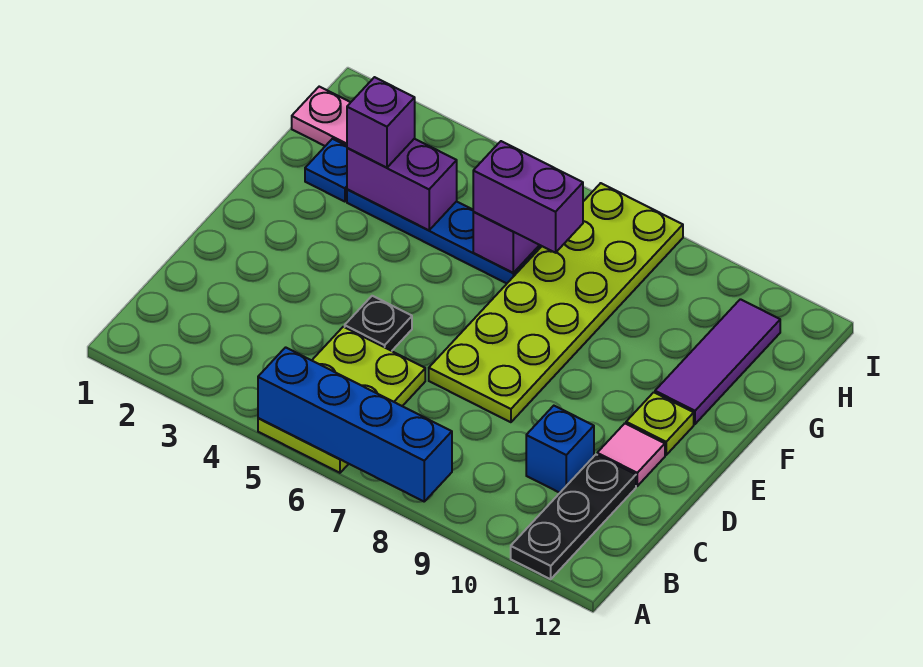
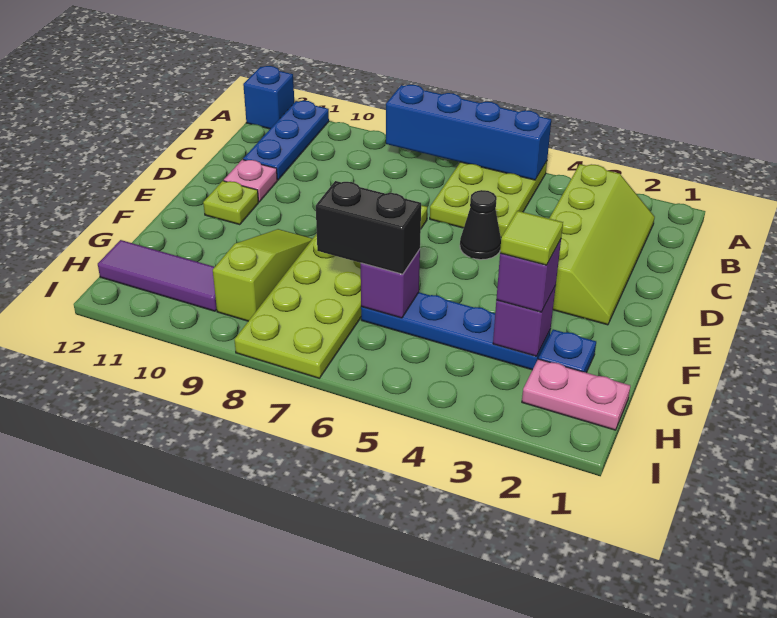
black plate A11:C11 level 1 -> blue plate A11:C11 level 1
none -> lime slope B2:E3 level 1 top 3
blue brick C10 level 1 -> blue brick A12 level 1
black plate D5 level 1 -> black cone D5 level 1
pink tile D11 level 1 -> pink plate D11 level 1
none -> lime slope F9:H9 level 1 top H
purple tile F11:H11 level 1 -> purple tile H10:H12 level 1
purple brick G3:G4 level 2 -> purple brick G3 level 2
none -> lime tile G3 level 4
purple brick G6:G7 level 3 -> black brick G6:G7 level 3

